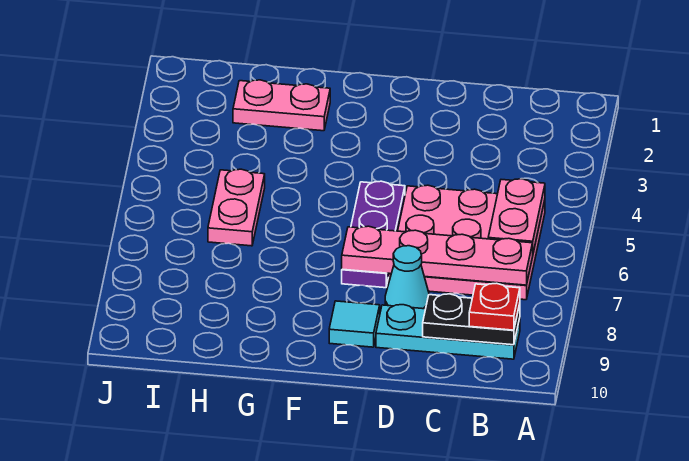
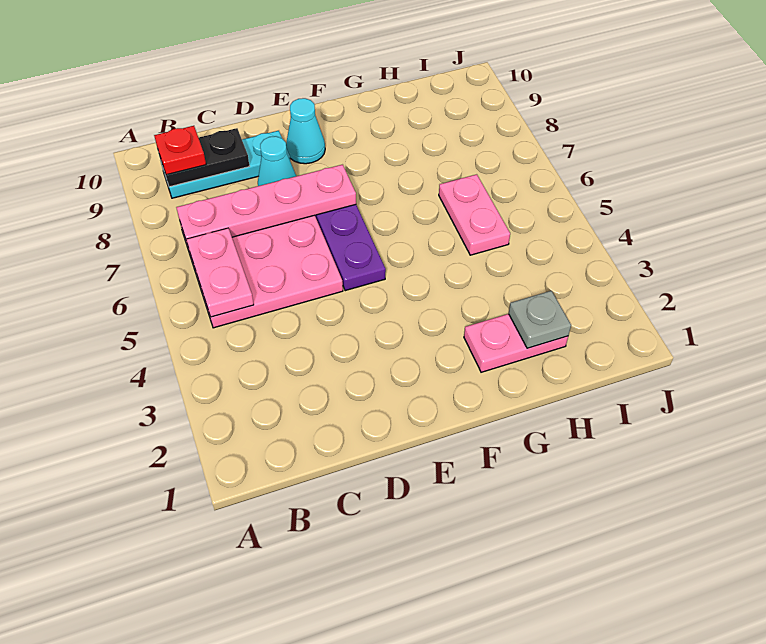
cyan tile E9 level 1 -> cyan cone E9 level 1
none -> grey plate H2 level 2

